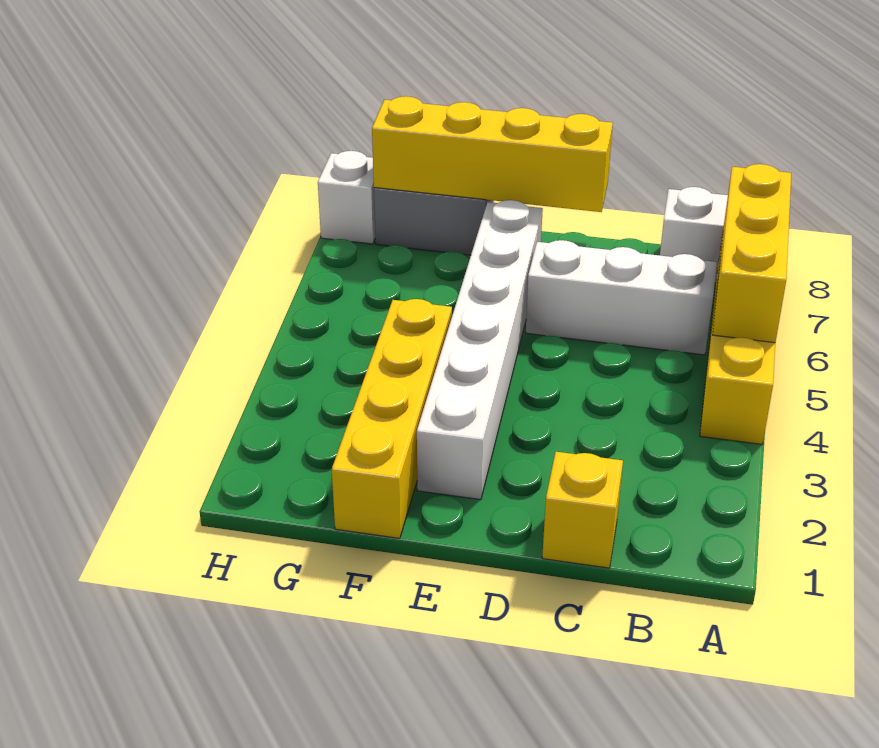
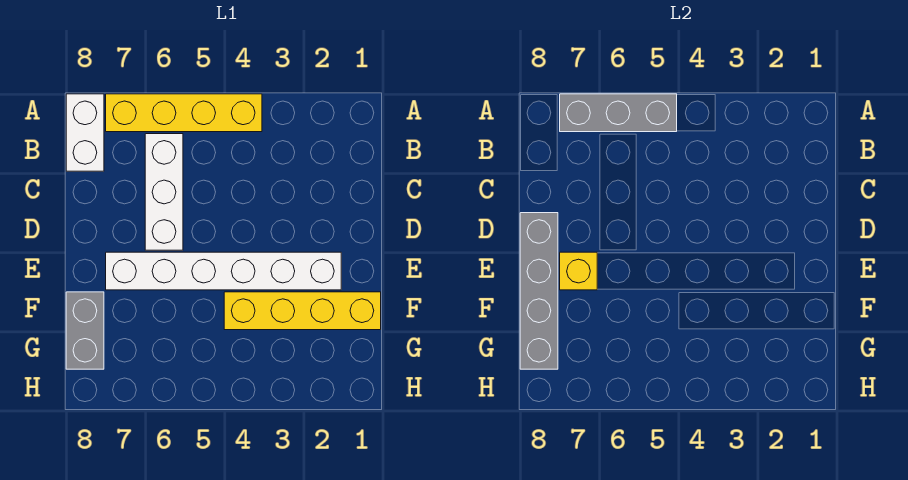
yellow brick A5:A7 level 2 -> grey brick A5:A7 level 2
yellow brick C1 level 1 -> yellow brick E7 level 2
yellow brick D8:G8 level 2 -> grey brick D8:G8 level 2
white brick H8 level 1 -> none

